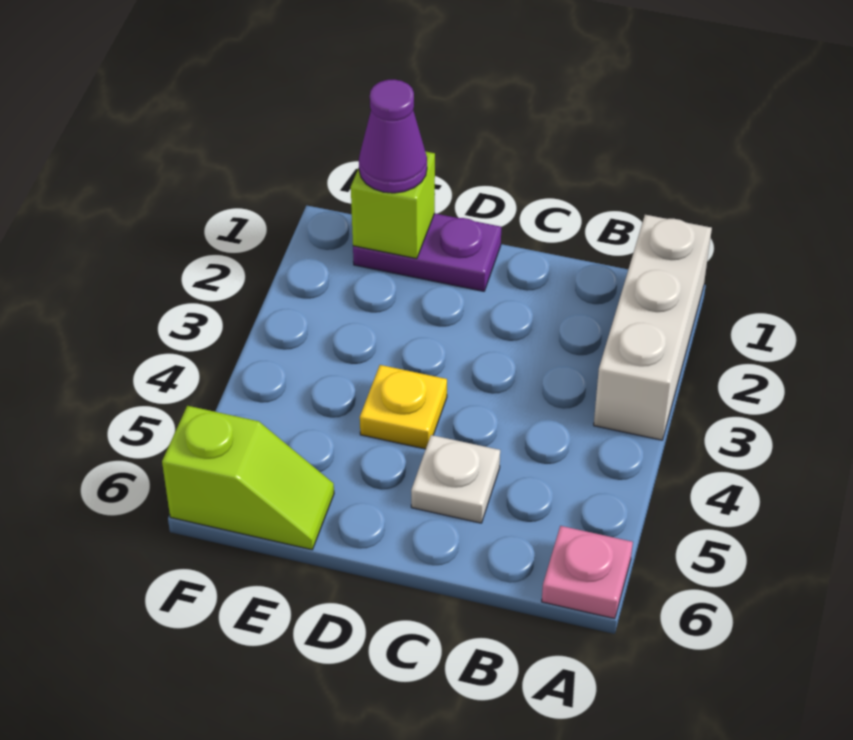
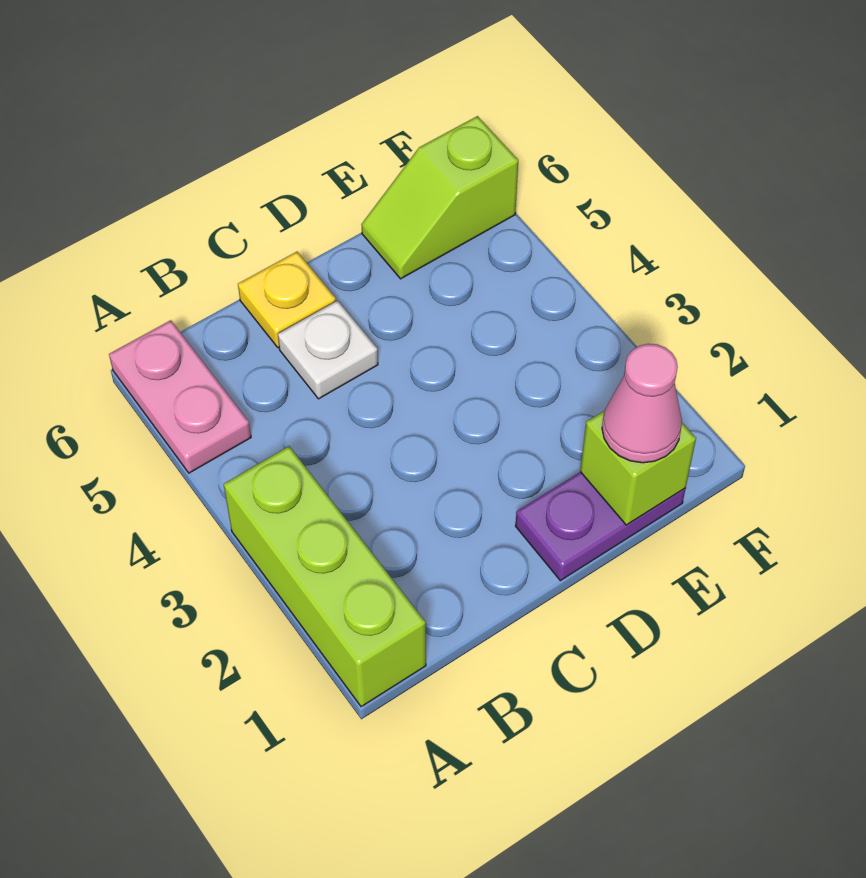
white brick A1:A3 level 1 -> lime brick A1:A3 level 1
pink plate A6 level 1 -> pink plate A5:A6 level 1
yellow plate D4 level 1 -> yellow plate C6 level 1
purple cone E1 level 3 -> pink cone E1 level 3

